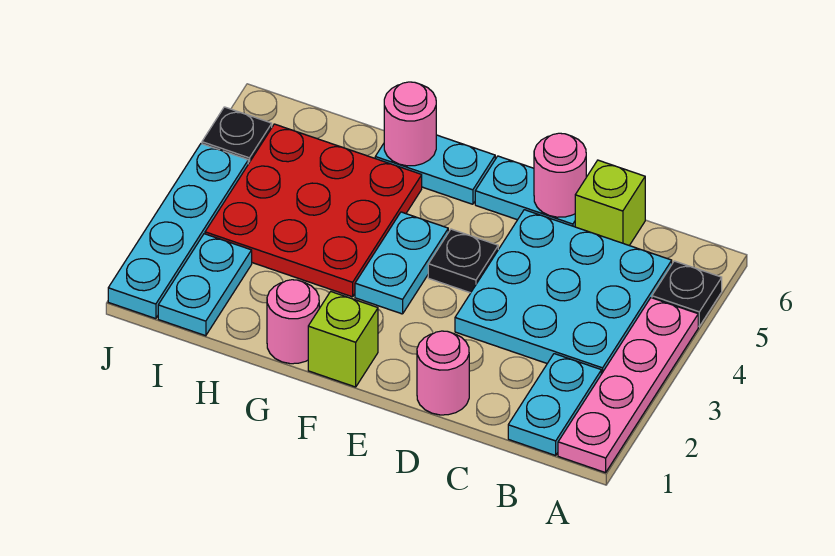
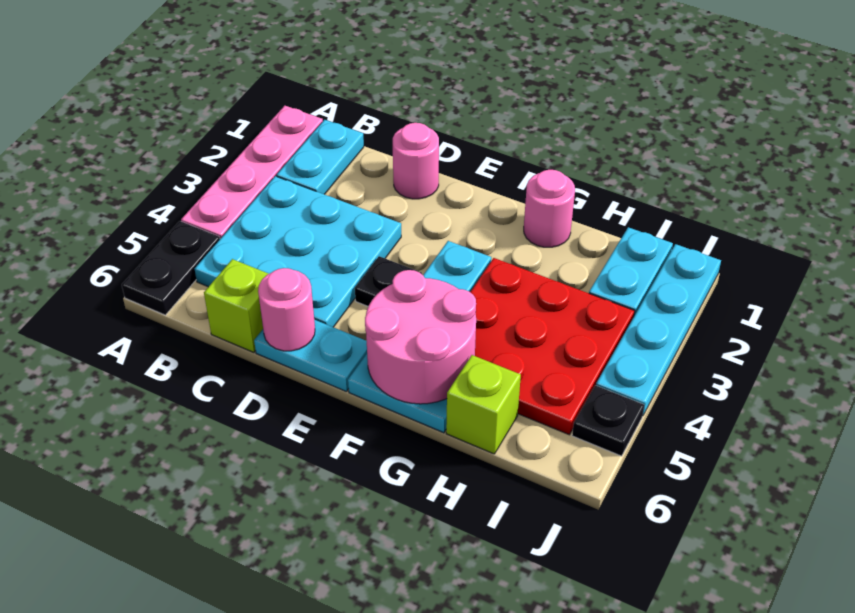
black plate A5 level 1 -> black plate A5:A6 level 1
lime brick F1 level 1 -> lime brick H6 level 1
pink round brick G6 level 2 -> pink round brick F5:G6 level 2

